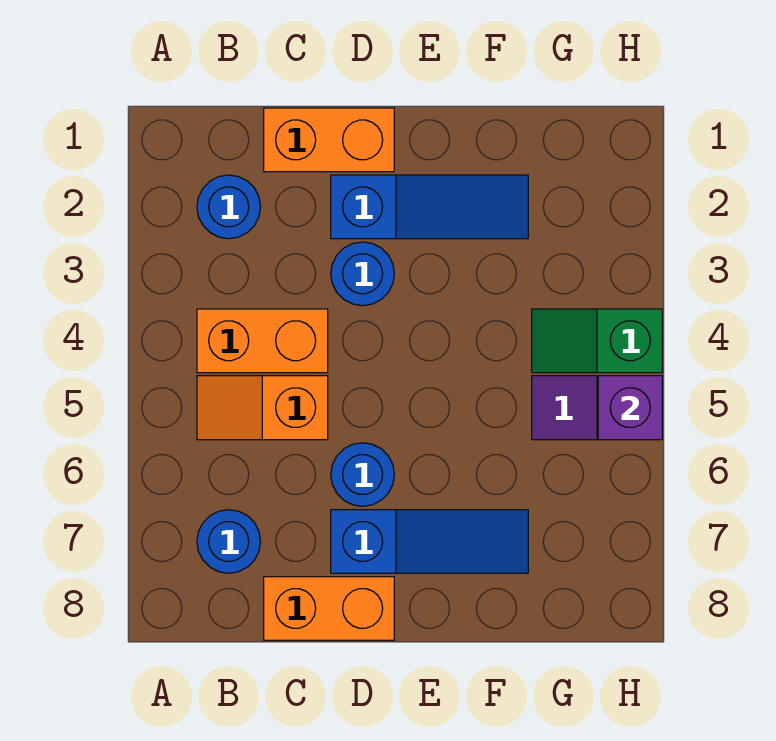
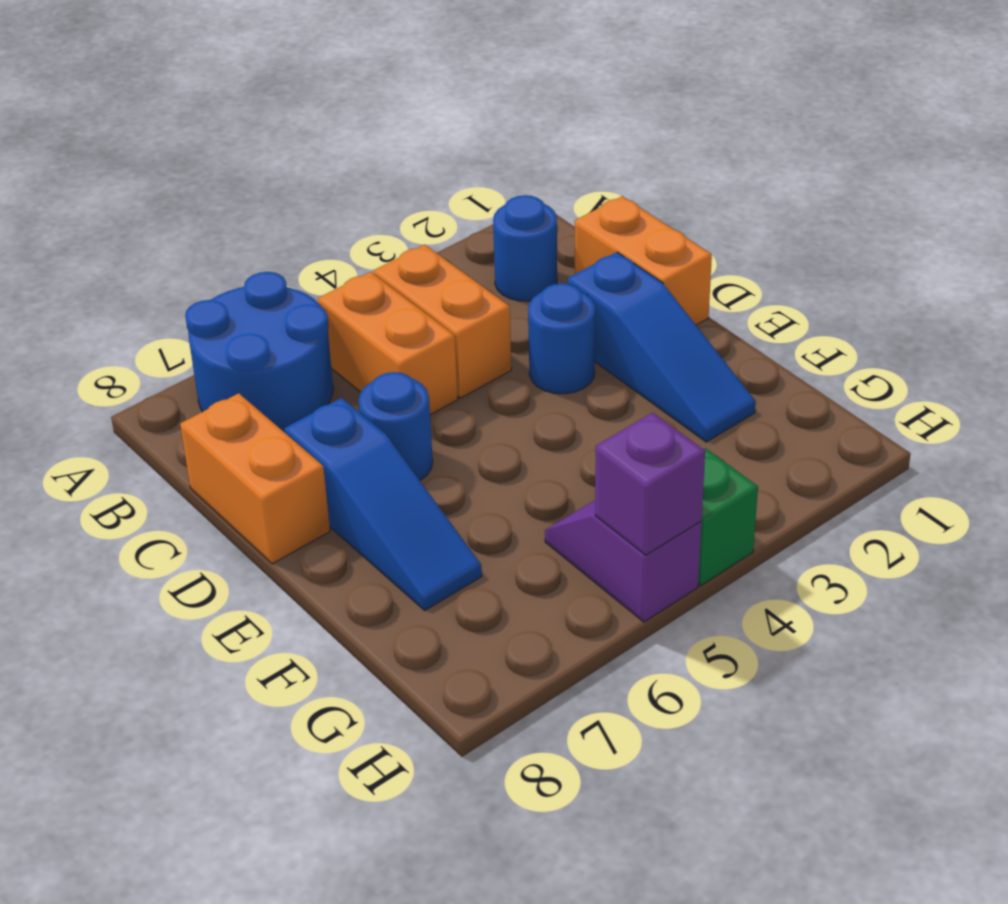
orange slope B5:C5 level 1 top C -> orange brick B5:C5 level 1
blue round brick B7 level 1 -> blue round brick A6:B7 level 1

